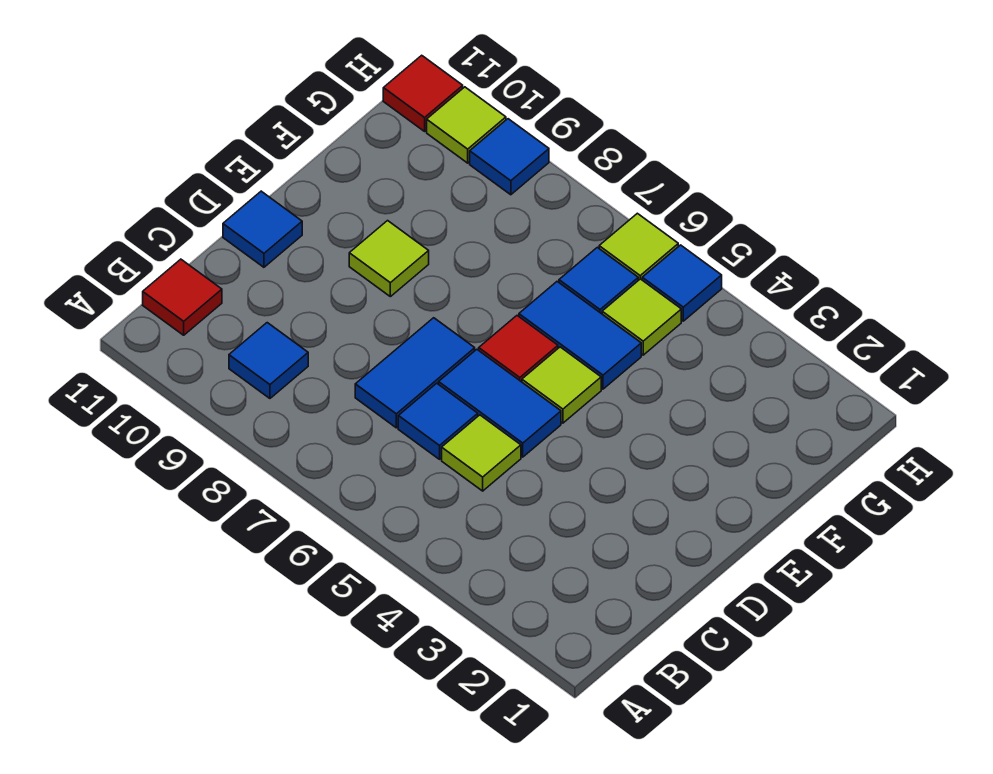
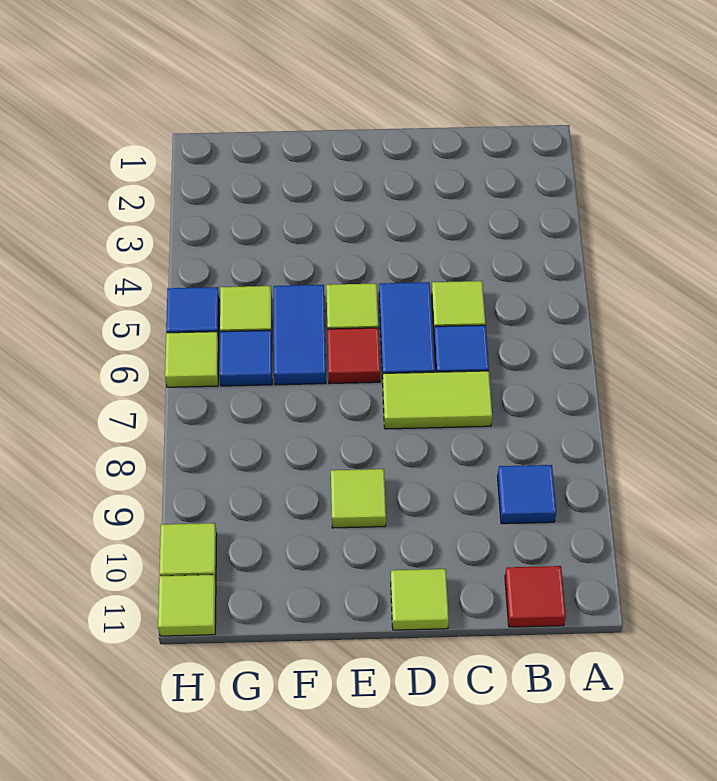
blue tile C7:D7 level 1 -> lime tile C7:D7 level 1
blue tile D11 level 1 -> lime tile D11 level 1
blue tile H9 level 1 -> none
red tile H11 level 1 -> lime tile H11 level 1

